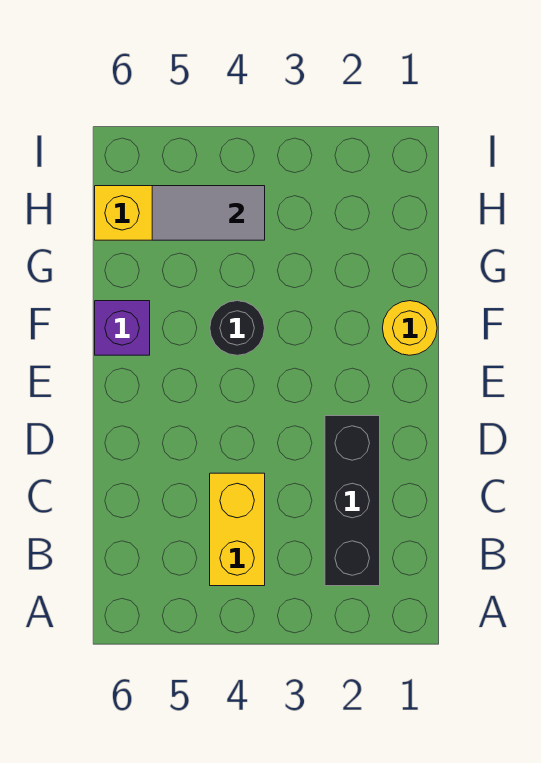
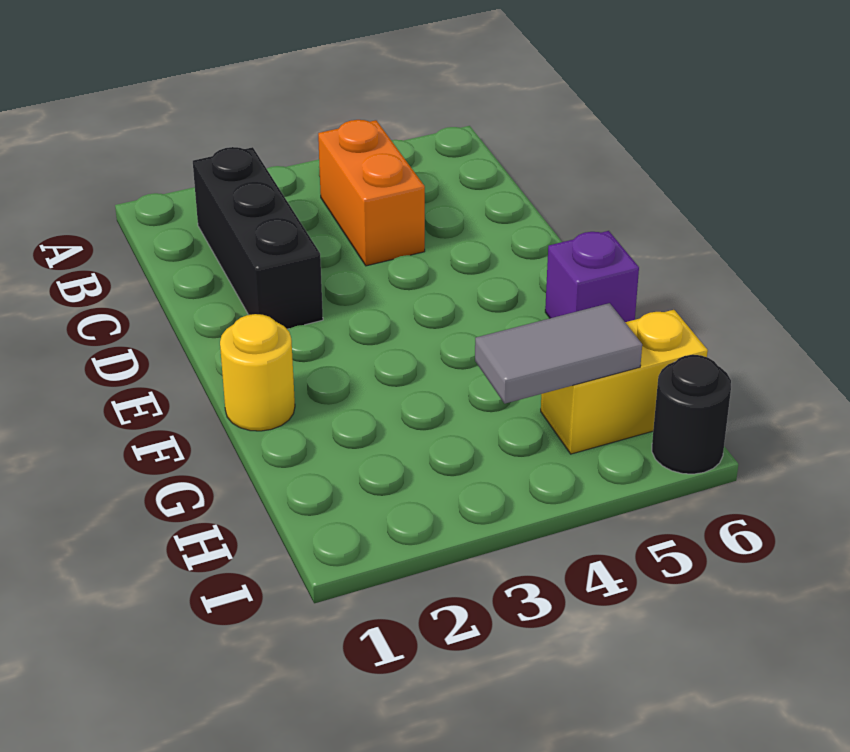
yellow brick B4:C4 level 1 -> orange brick B4:C4 level 1
black round brick F4 level 1 -> black round brick I6 level 1

